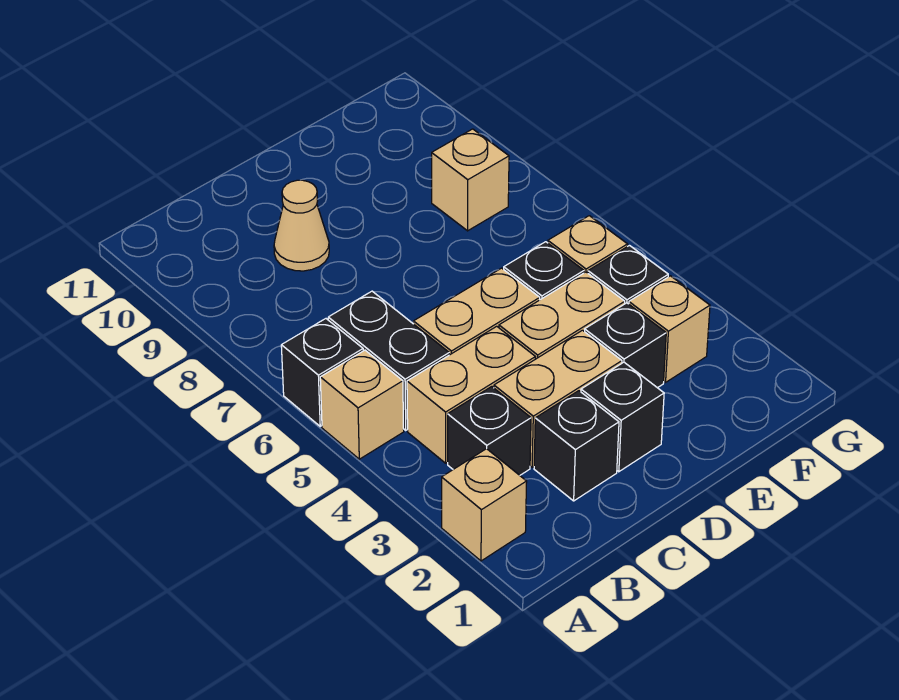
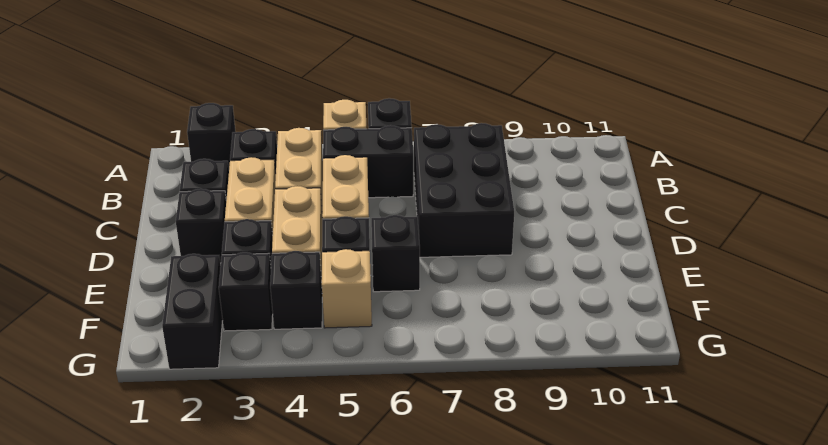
tan brick A2 level 1 -> black brick A2 level 1
none -> black brick B7:D8 level 1
tan cone C9 level 1 -> none
none -> black brick E6 level 1
none -> black brick F2:G2 level 1
tan brick F3 level 1 -> black brick F3 level 1
tan brick F8 level 1 -> none

